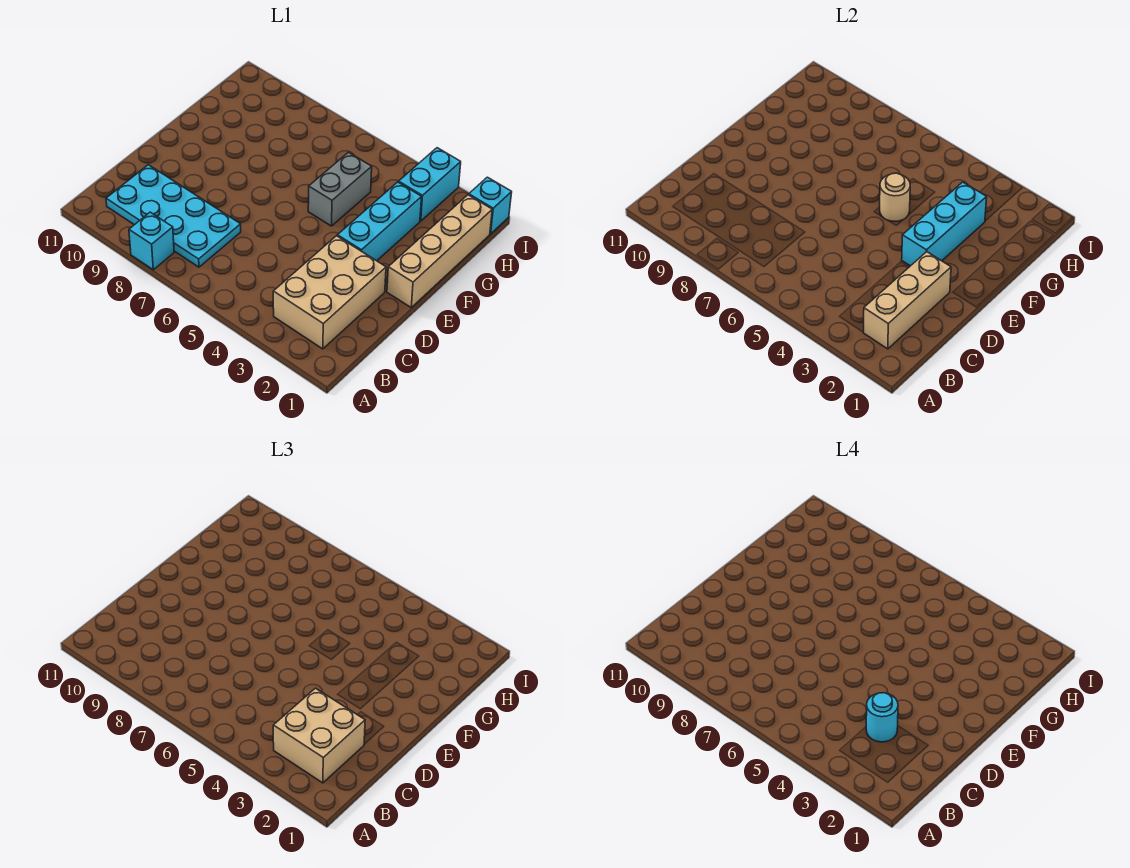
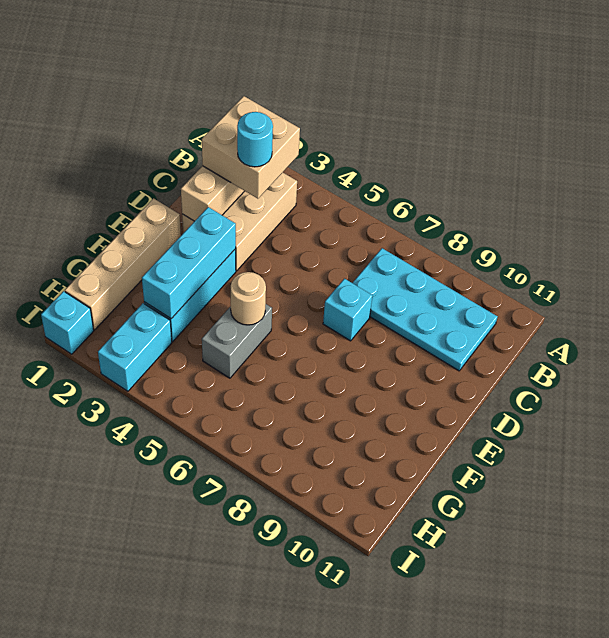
cyan brick A8 level 1 -> cyan brick D7 level 1

